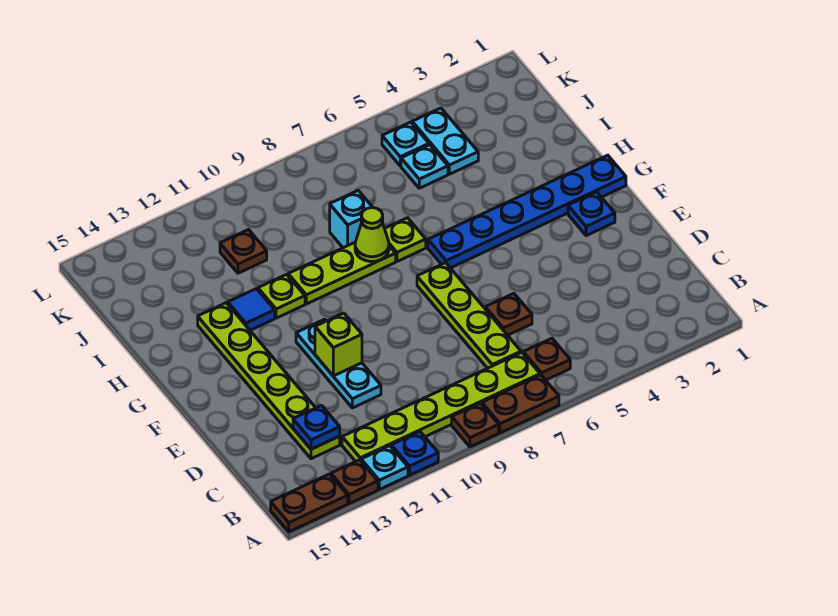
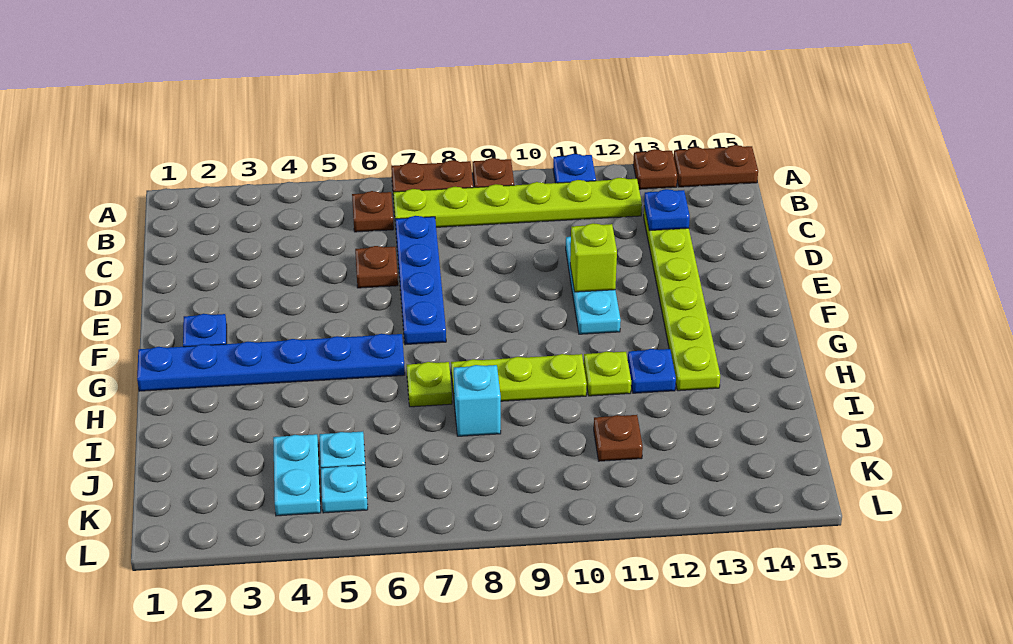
cyan plate A12 level 1 -> none
lime plate C7:F7 level 1 -> blue plate C7:F7 level 1
lime cone H8 level 2 -> none
blue tile H12 level 1 -> blue plate H12 level 1

